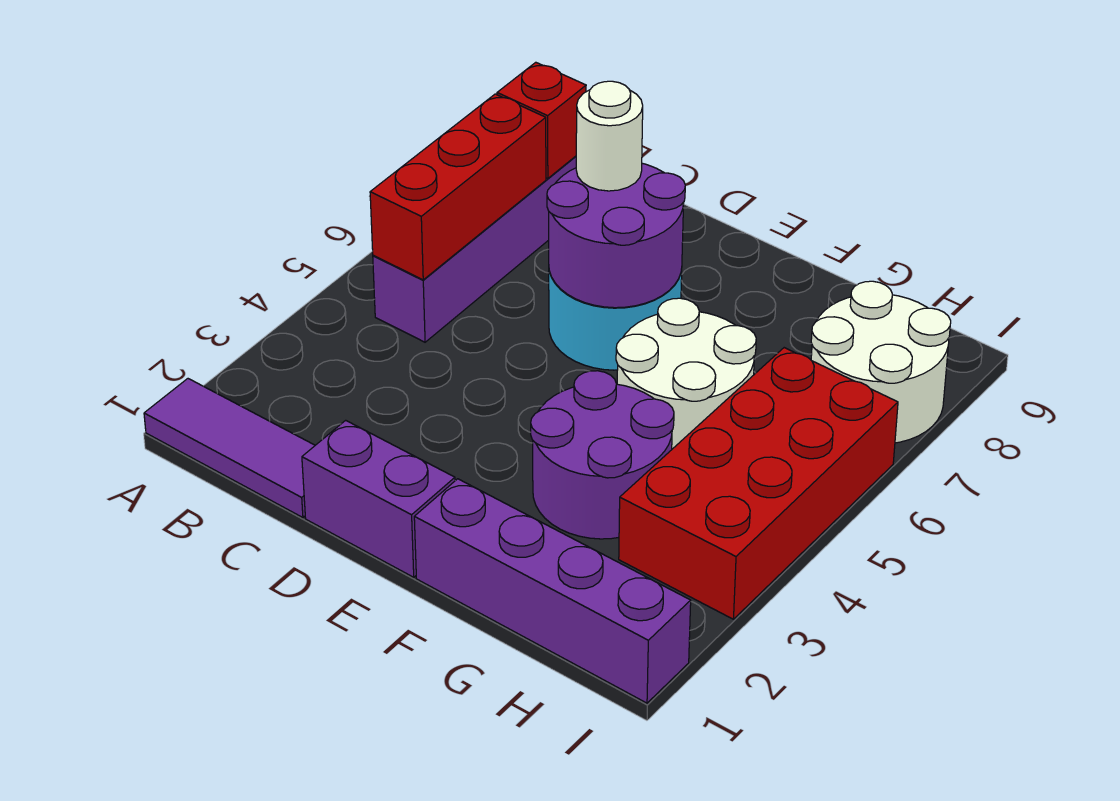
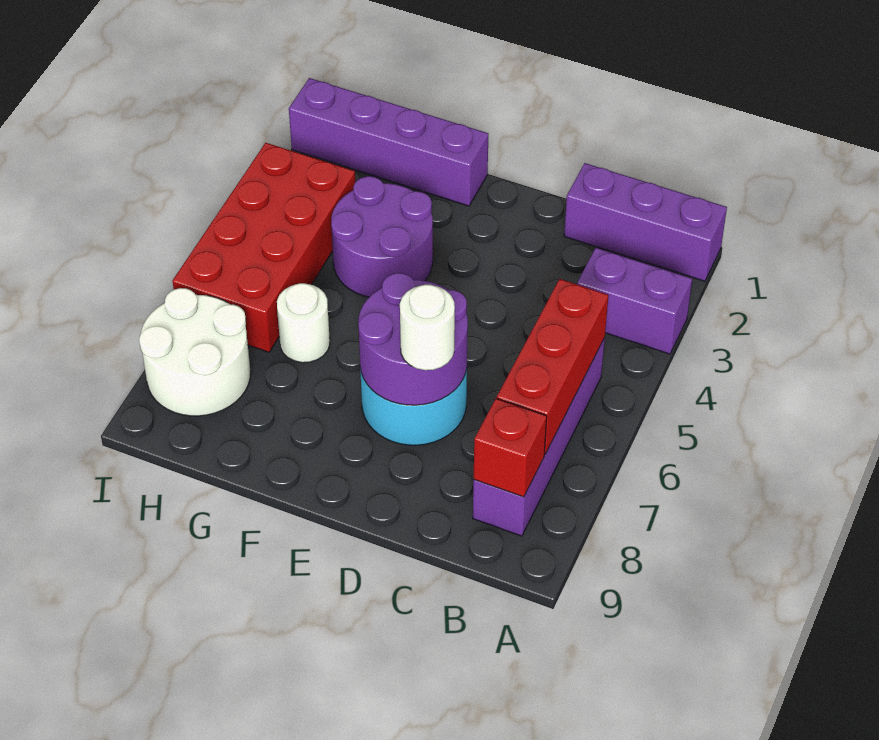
purple tile A1:C1 level 1 -> purple brick A1:C1 level 1
purple brick D1:E1 level 1 -> purple brick A3:B3 level 1
white round brick F5:G6 level 1 -> white round brick G6 level 1

